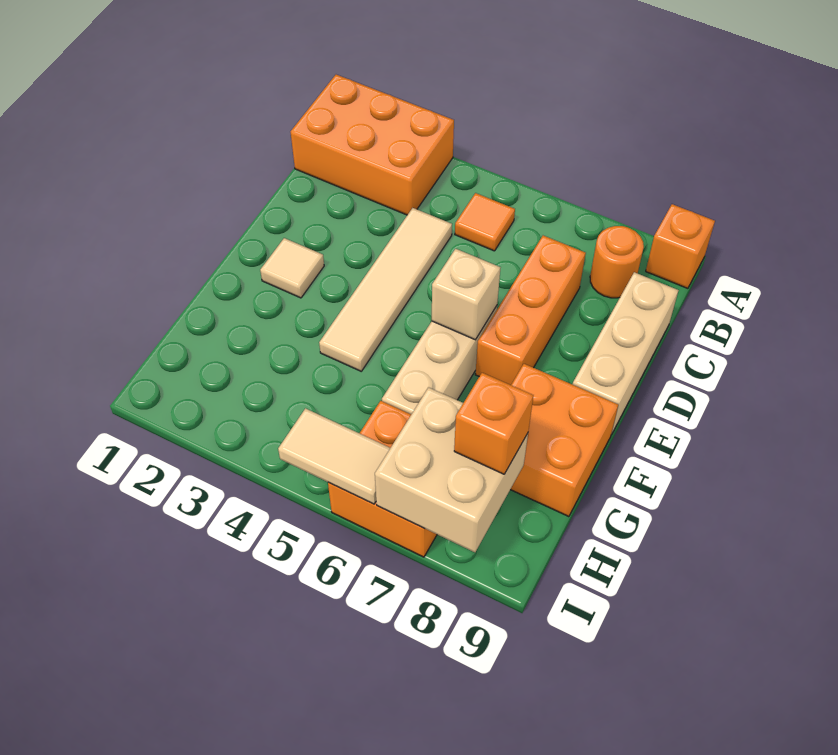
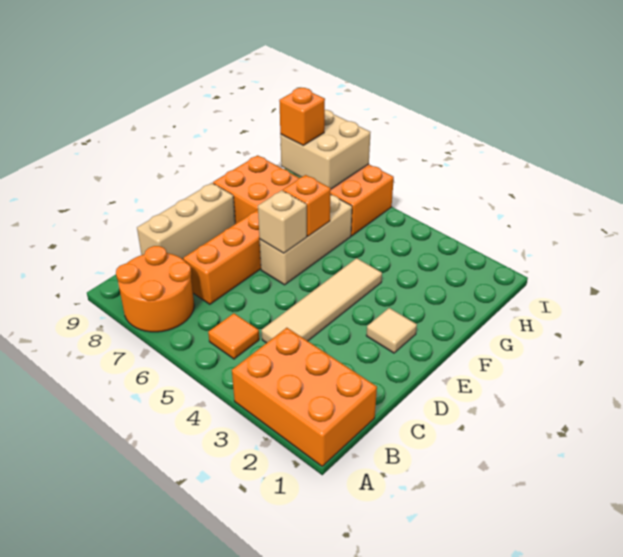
orange brick A9 level 1 -> orange brick F6 level 2
orange round brick B8 level 1 -> orange round brick A7:B8 level 1
tan tile I5:I6 level 2 -> none

